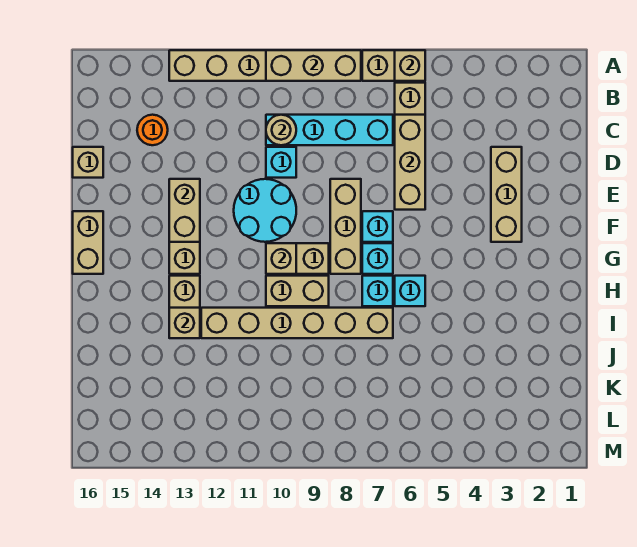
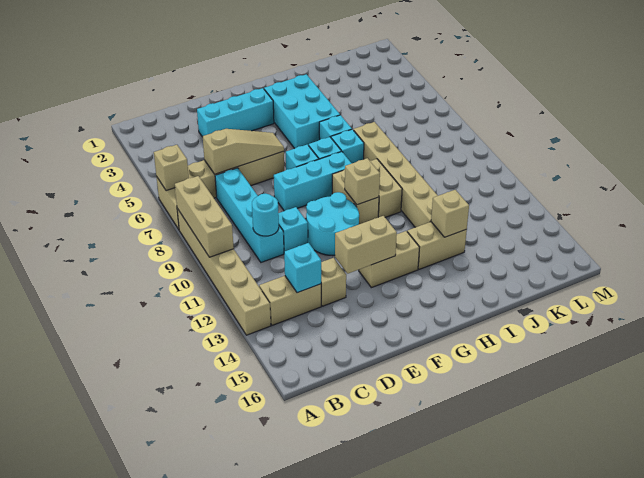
tan brick C6:E6 level 2 -> tan slope C6:E6 level 2 top C
tan round brick C10 level 2 -> cyan round brick C10 level 2
none -> cyan brick C13 level 2
orange round brick C14 level 1 -> none
tan brick D3:F3 level 1 -> cyan brick D3:F3 level 1
tan brick D16 level 1 -> tan brick D13 level 1
tan brick E8:G8 level 1 -> cyan brick E8:G8 level 1
tan brick F16:G16 level 1 -> tan brick B13:C13 level 1
none -> cyan brick G3:H5 level 1

